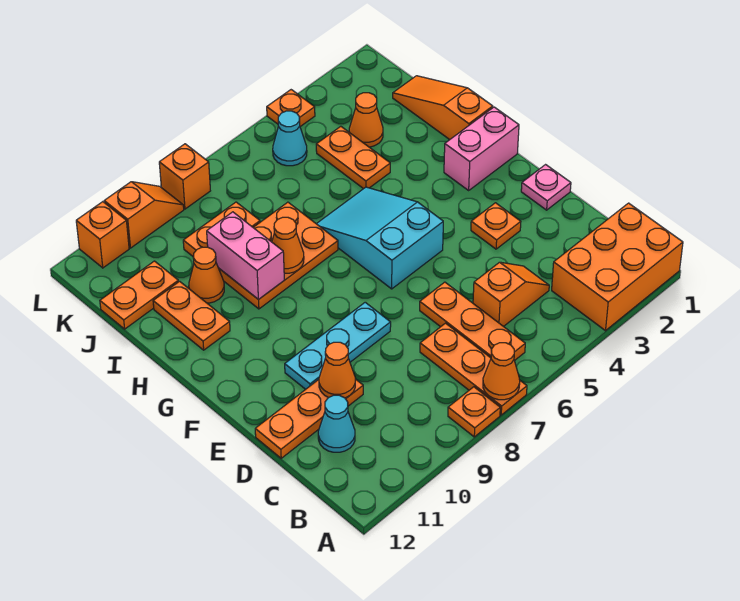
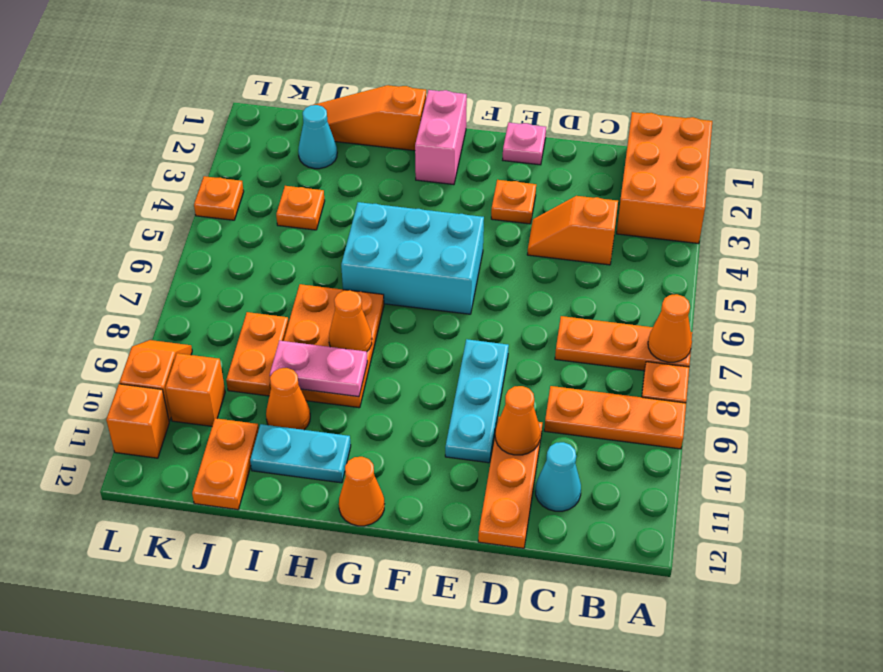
orange plate B6:D6 level 1 -> orange plate A9:C9 level 1
orange slope C4:C5 level 1 top 5 -> orange slope C4:D4 level 1 top C
cyan slope F5:H6 level 1 top F -> cyan brick F5:H6 level 1
pink brick H9:I9 level 2 -> pink plate H9:I9 level 2
orange plate H11:I11 level 1 -> cyan plate H11:I11 level 1
orange plate I4:J4 level 1 -> orange plate J4 level 1
orange cone J3 level 1 -> orange cone G12 level 1
cyan cone K5 level 1 -> cyan cone J2 level 1
orange brick L8 level 1 -> orange brick K10 level 1

